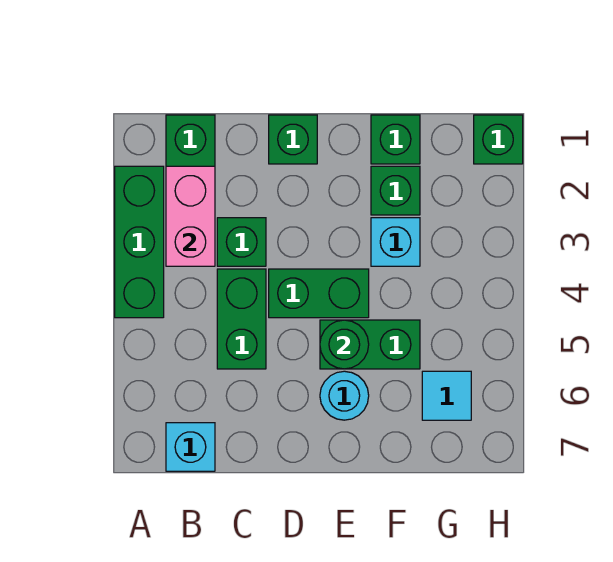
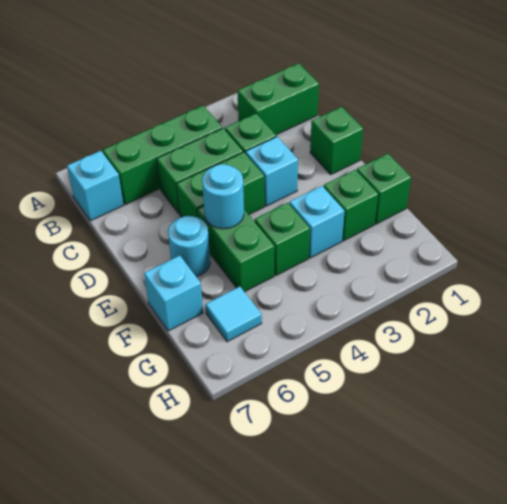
green brick A2:A4 level 1 -> green brick B4:B6 level 1
pink brick B2:B3 level 2 -> none
none -> cyan brick D3 level 1
green brick D4:E4 level 1 -> green brick D4:D5 level 1
green round brick E5 level 2 -> cyan round brick E5 level 2
none -> cyan brick F7 level 1
green brick H1 level 1 -> green brick F4 level 1

